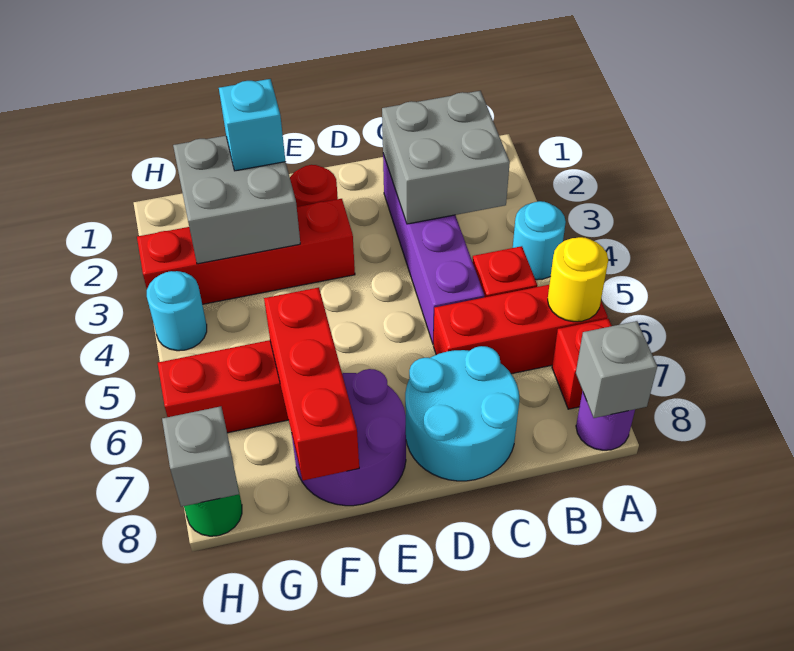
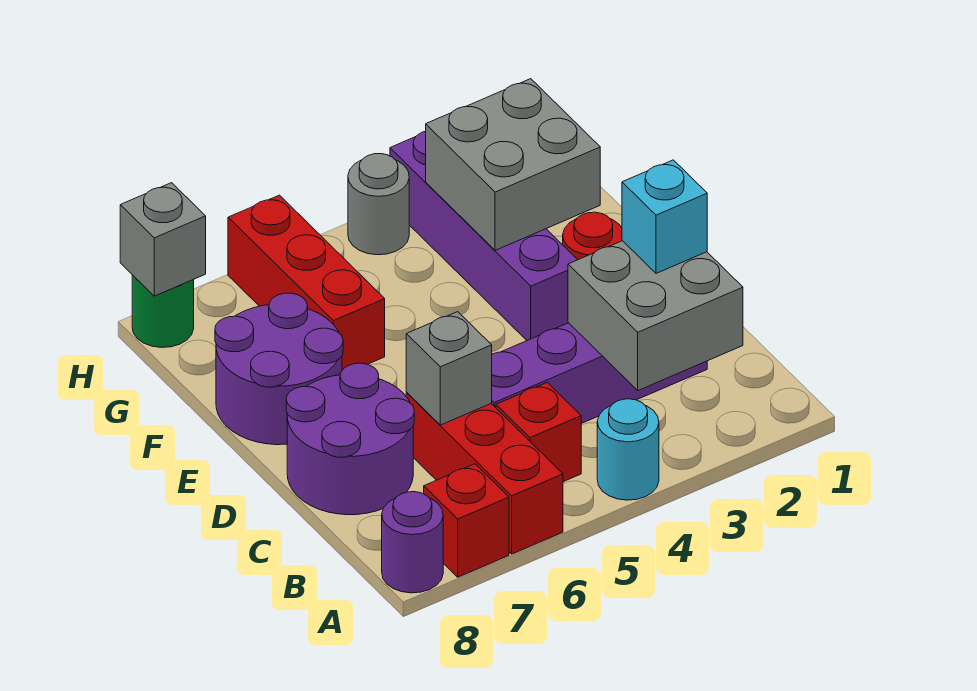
yellow round brick A6 level 2 -> none
grey brick A8 level 2 -> grey brick C6 level 2
cyan round brick C7:D8 level 1 -> purple round brick C7:D8 level 1
red brick E3:H3 level 1 -> purple brick E3:H3 level 1
cyan brick F2 level 3 -> cyan brick C2 level 3
red brick F6:F8 level 2 -> none
cyan round brick H4 level 1 -> grey round brick H4 level 1

